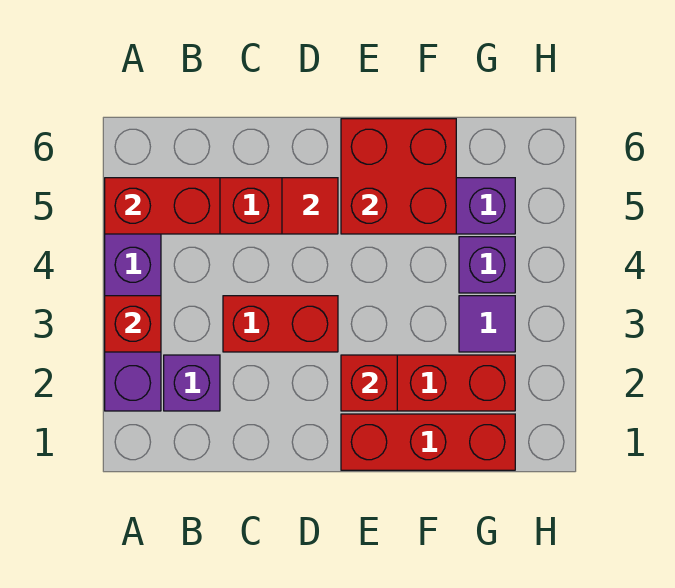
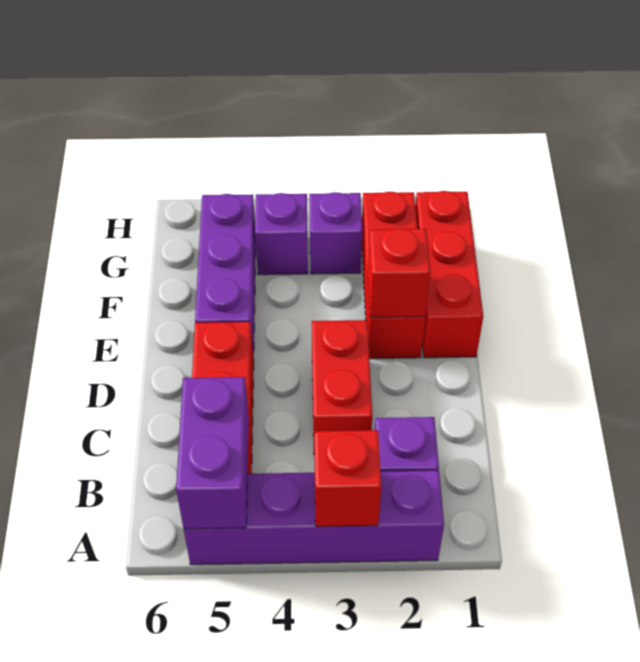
red brick A5:B5 level 2 -> purple brick A5:B5 level 2
red tile D5 level 2 -> none
red brick E5:F6 level 2 -> none
purple tile G3 level 1 -> purple brick G3 level 1

